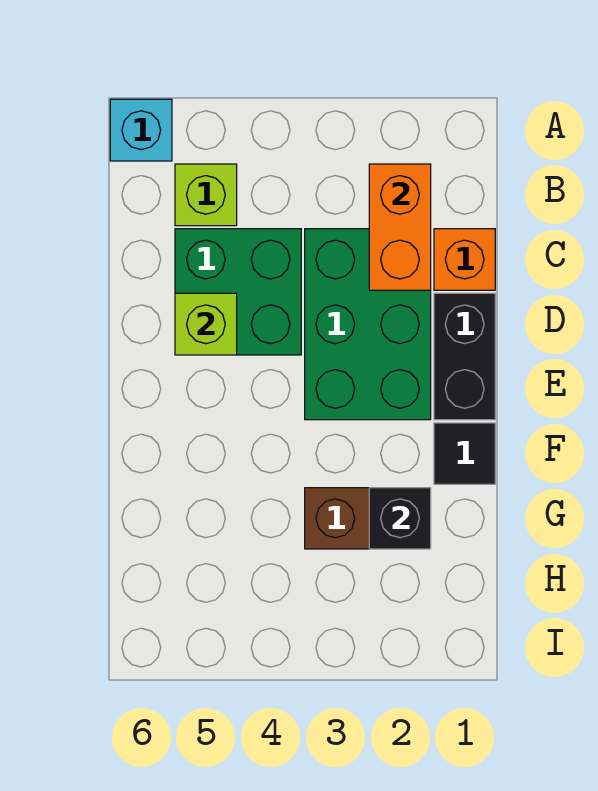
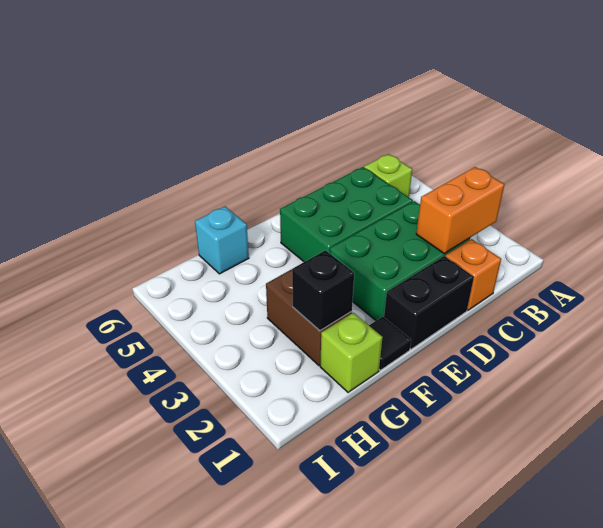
cyan brick A6 level 1 -> cyan brick G6 level 1
green brick C4:D5 level 1 -> green brick C4:E5 level 1
lime brick D5 level 2 -> lime brick G1 level 1

